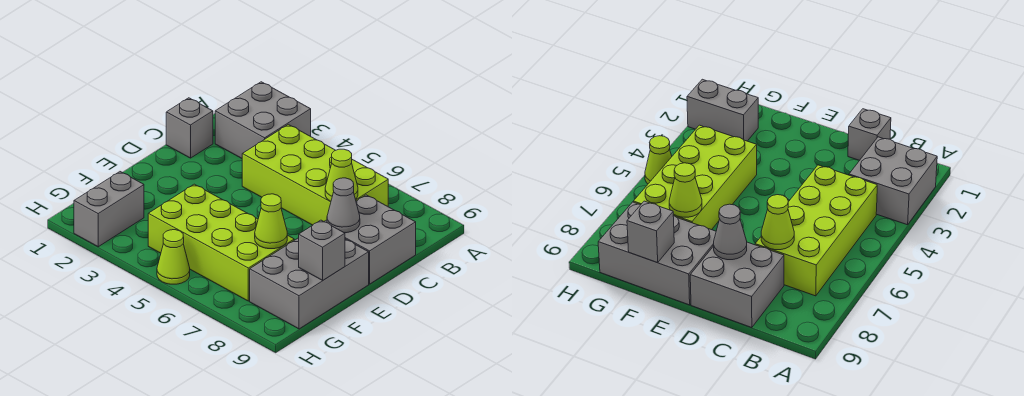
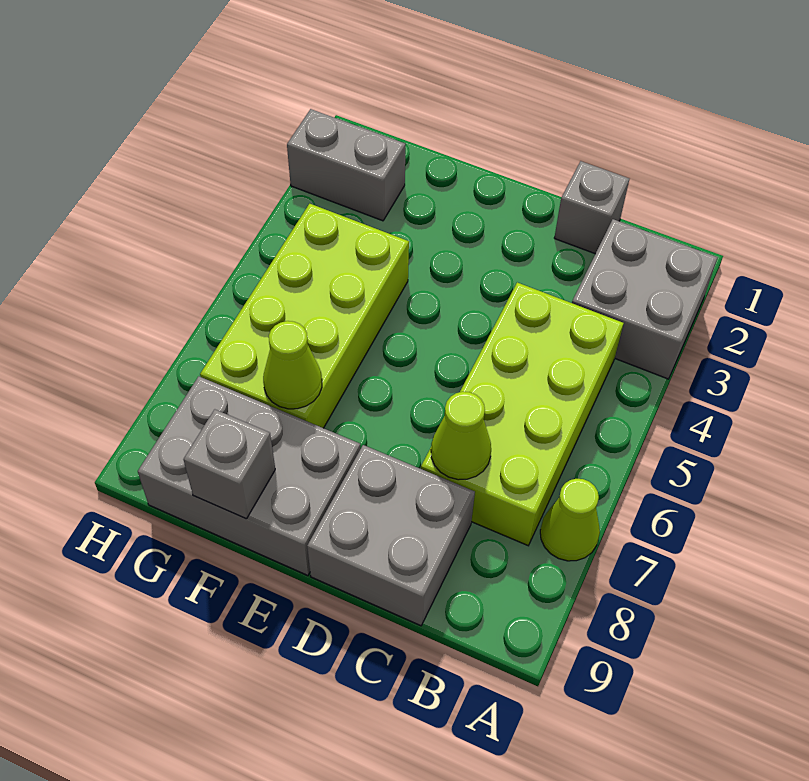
grey cone D8 level 2 -> none
lime cone H5 level 1 -> lime cone A7 level 1

